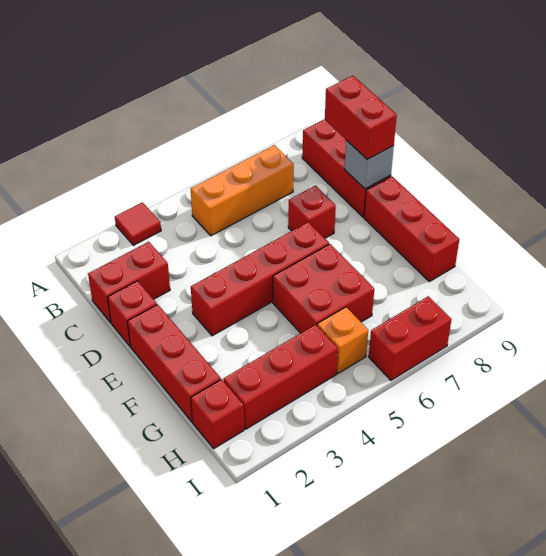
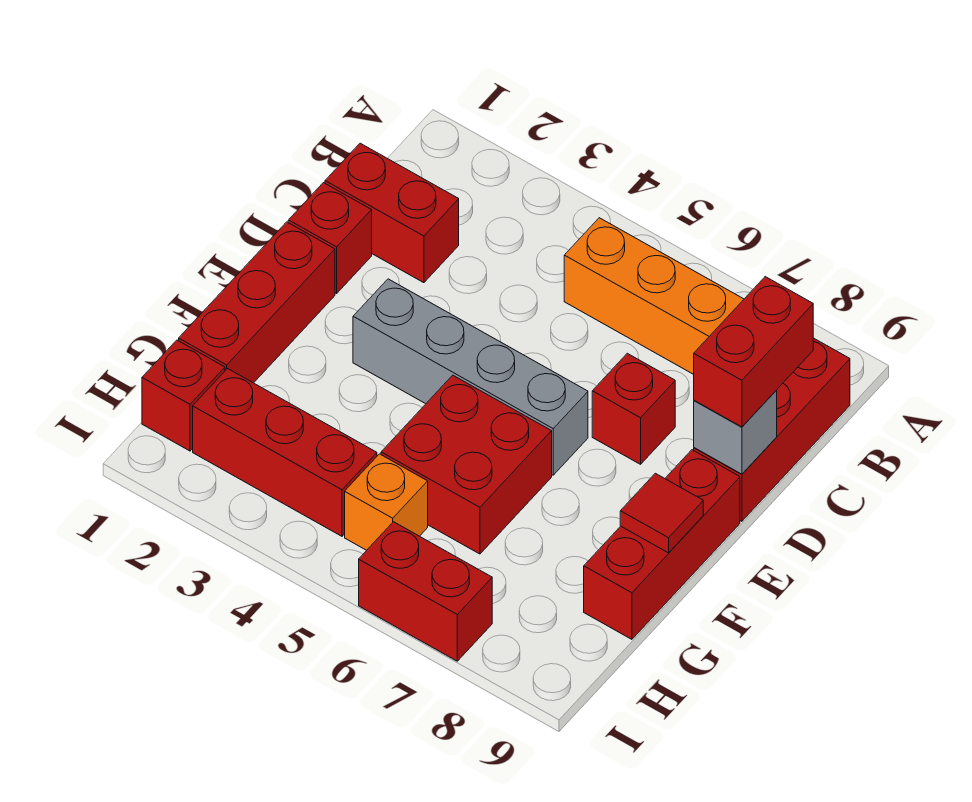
red tile A3 level 1 -> red tile F9 level 2
red brick E3:E6 level 1 -> grey brick E3:E6 level 1

